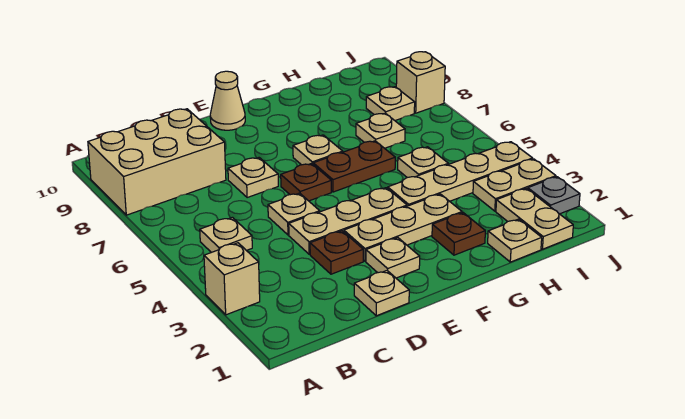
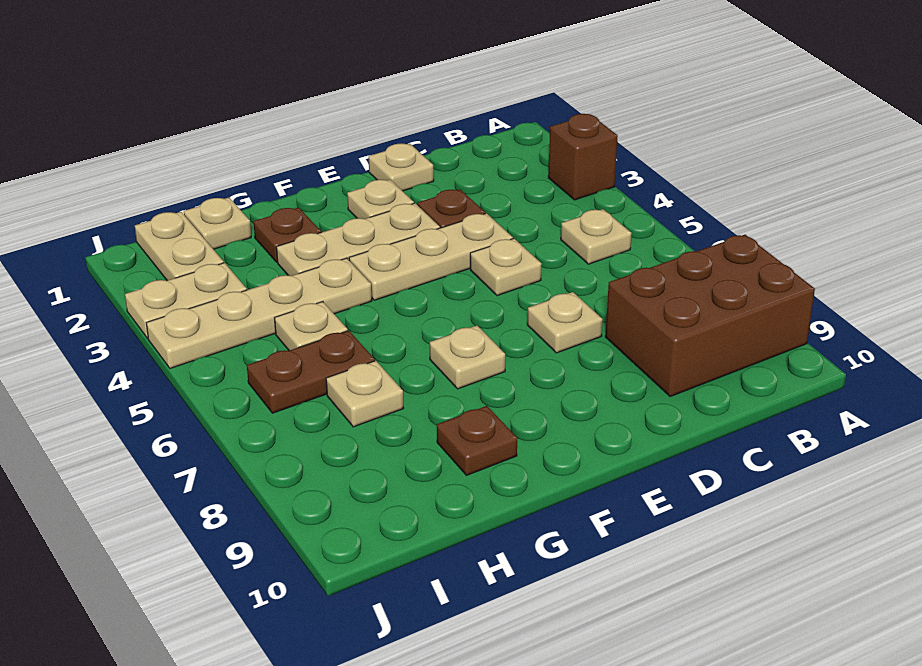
tan brick A3 level 1 -> brown brick A3 level 1
tan brick A8:C9 level 1 -> brown brick A8:C9 level 1
brown plate E6 level 1 -> brown plate G9 level 1
tan cone E10 level 1 -> none
brown plate F6:G6 level 1 -> brown plate H6:I6 level 1
tan plate I8 level 1 -> none
grey plate J2 level 1 -> none
tan brick J8 level 1 -> none

